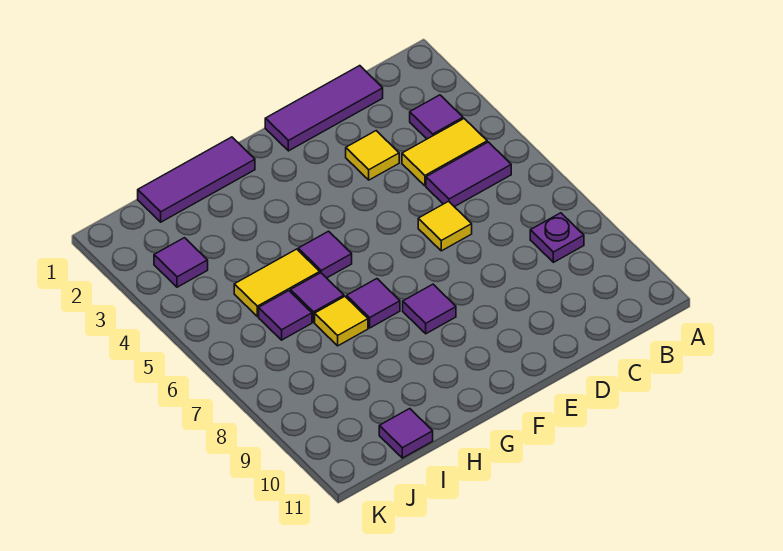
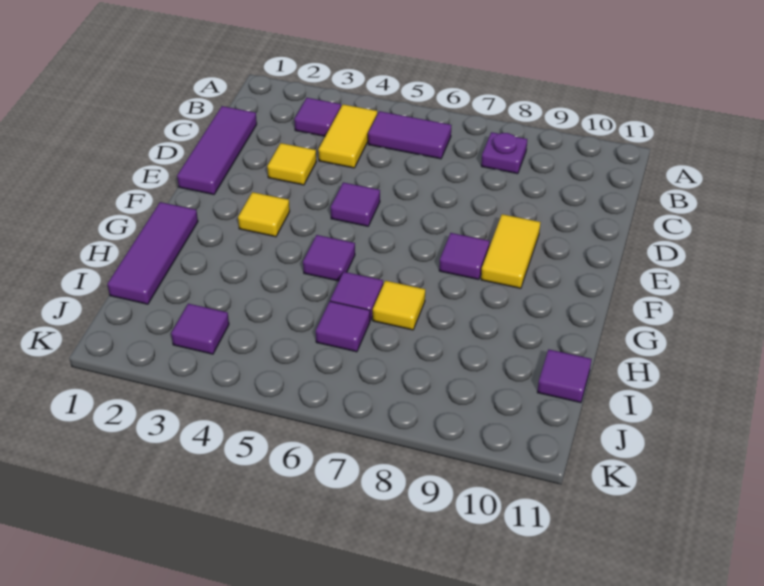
purple tile B5:C5 level 1 -> purple tile B5:B6 level 1
yellow tile D6 level 1 -> yellow tile F3 level 1
purple tile G7 level 1 -> purple tile E5 level 1
yellow tile H5:I5 level 1 -> yellow tile E9:F9 level 1

